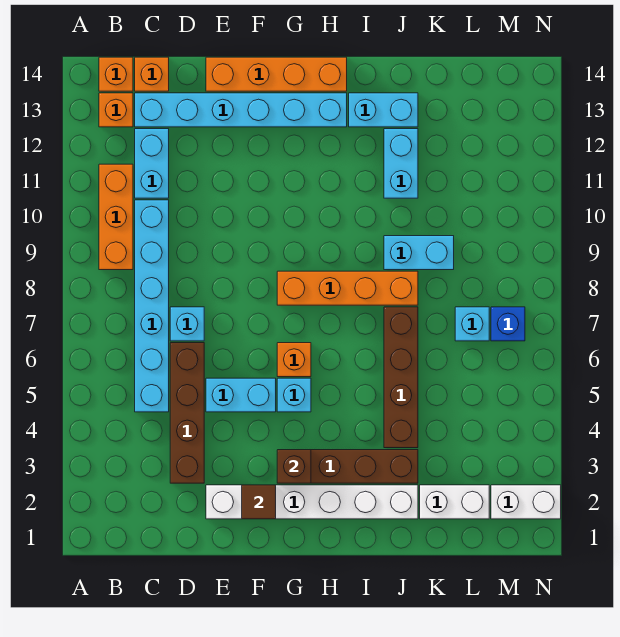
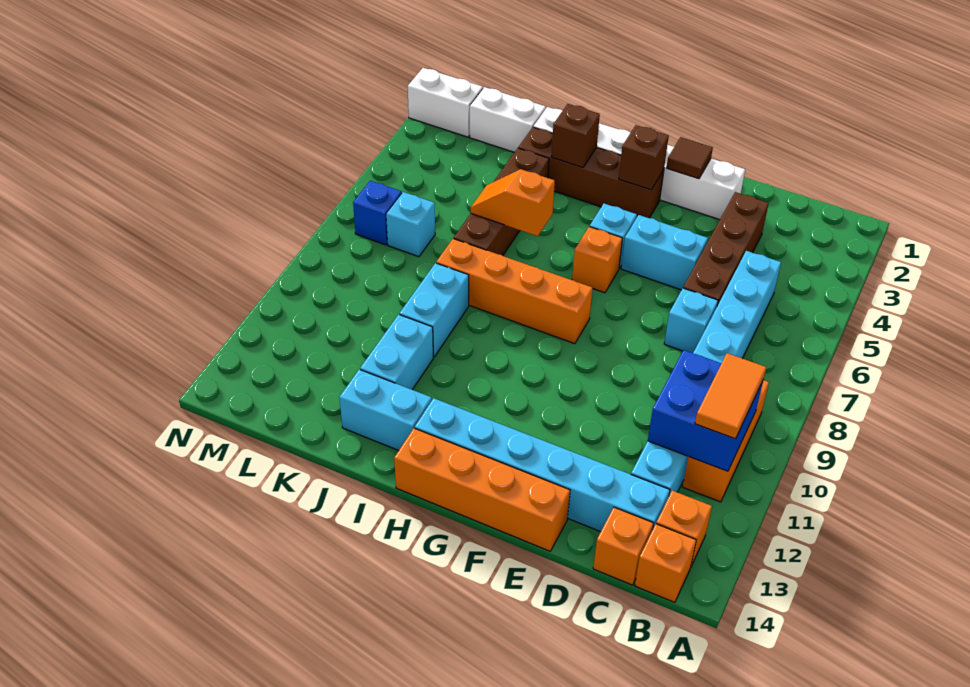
none -> blue brick B10:C11 level 2
none -> orange tile B10:B11 level 3
none -> brown brick I3 level 2
none -> orange slope I6:J6 level 2 top I
cyan brick J9:K9 level 1 -> cyan brick J9:J10 level 1

